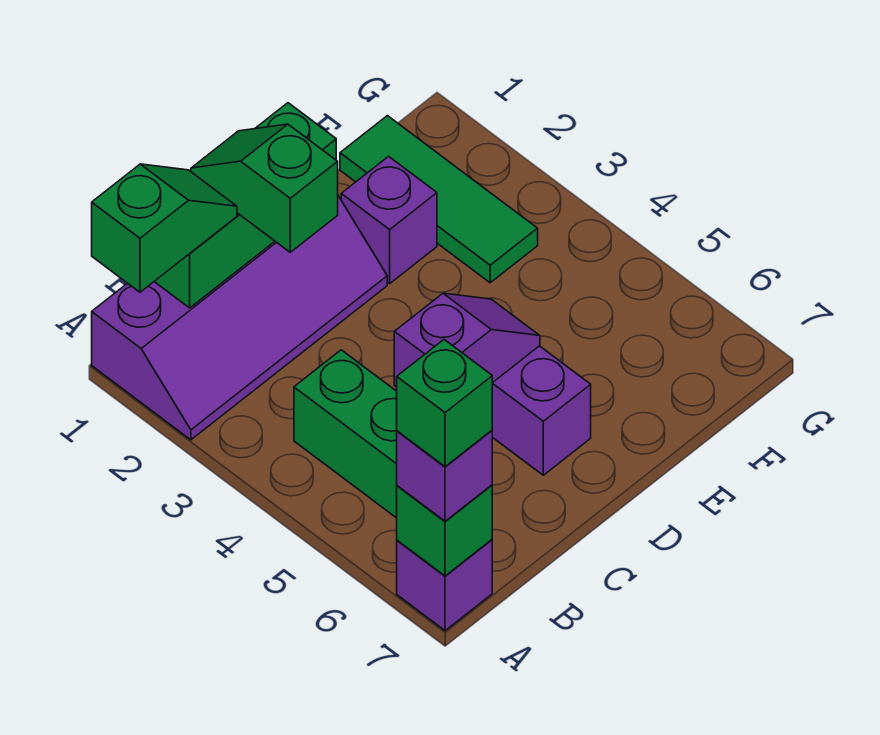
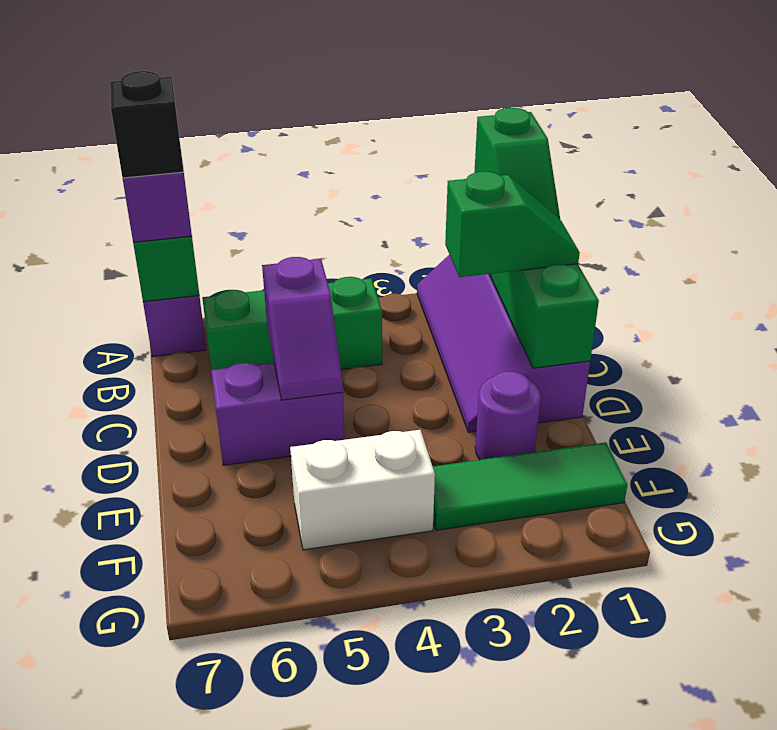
green brick A7 level 4 -> black brick A7 level 4
purple brick E2 level 1 -> purple round brick E2 level 1
none -> white brick F4:F5 level 1

